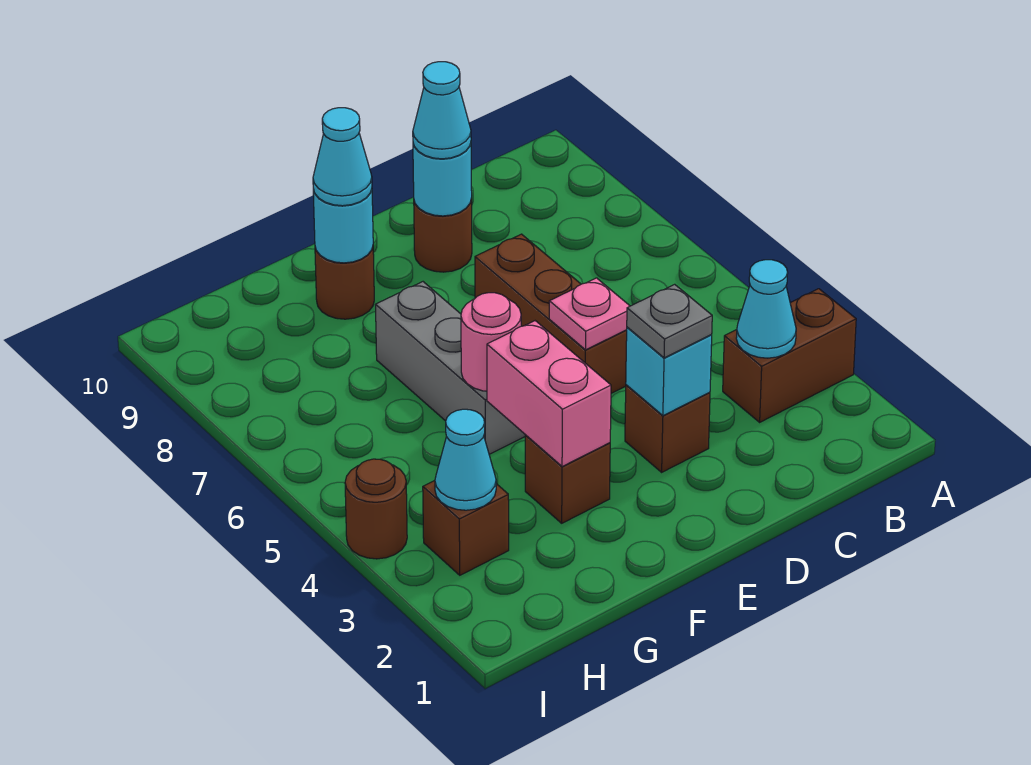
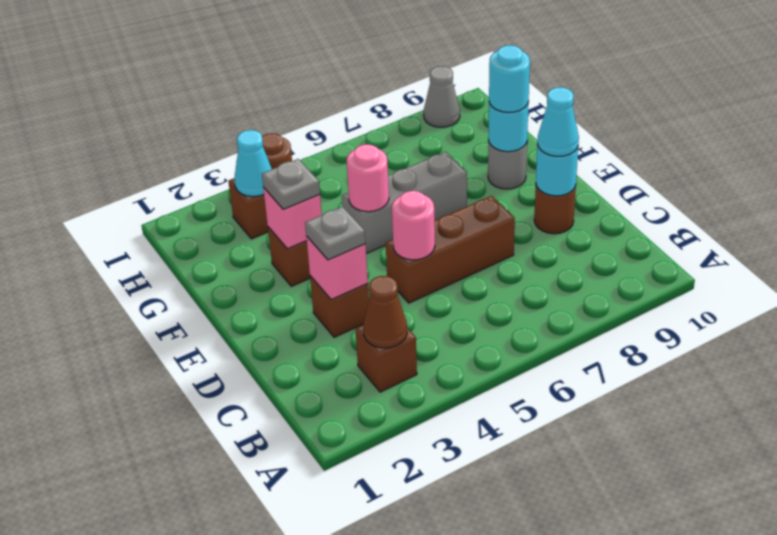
brown brick A3:B3 level 1 -> brown brick B3 level 1
cyan cone B3 level 2 -> brown cone B3 level 2
cyan brick D3 level 2 -> pink brick D3 level 2
pink plate D5 level 2 -> pink round brick D5 level 2
pink brick F3:F4 level 2 -> pink brick F3 level 2
none -> grey plate F3 level 3
brown round brick F9 level 1 -> grey round brick F9 level 1
cyan cone F9 level 3 -> cyan round brick F9 level 3
none -> grey cone I9 level 1

